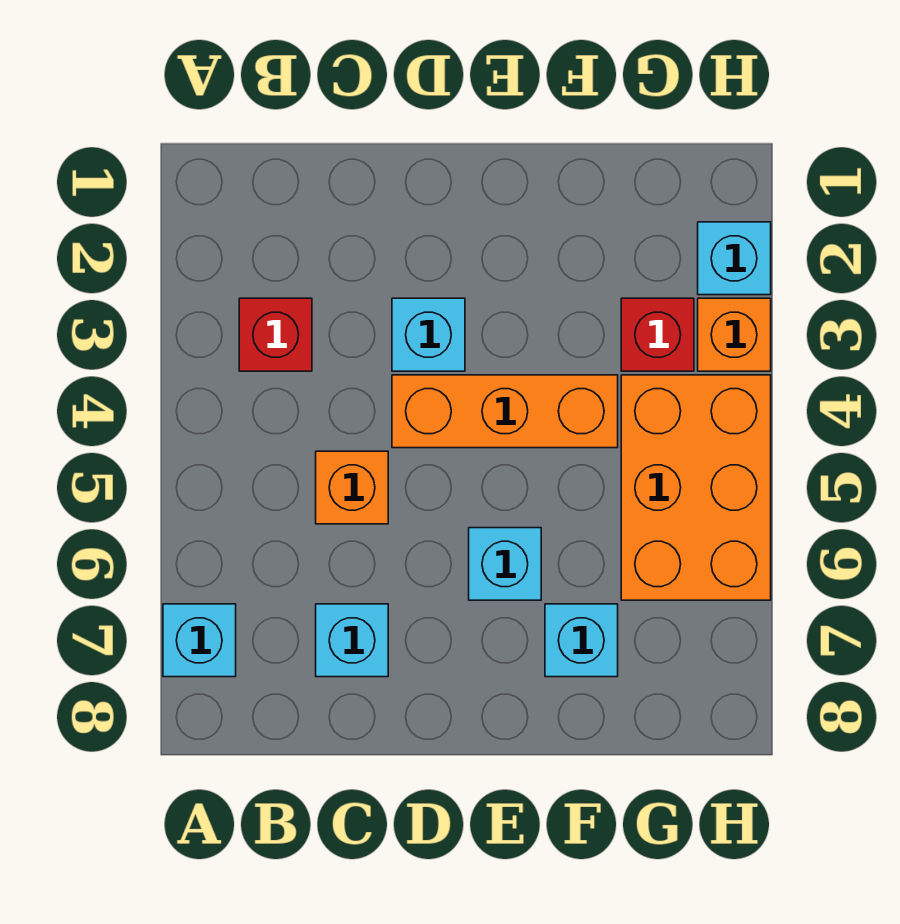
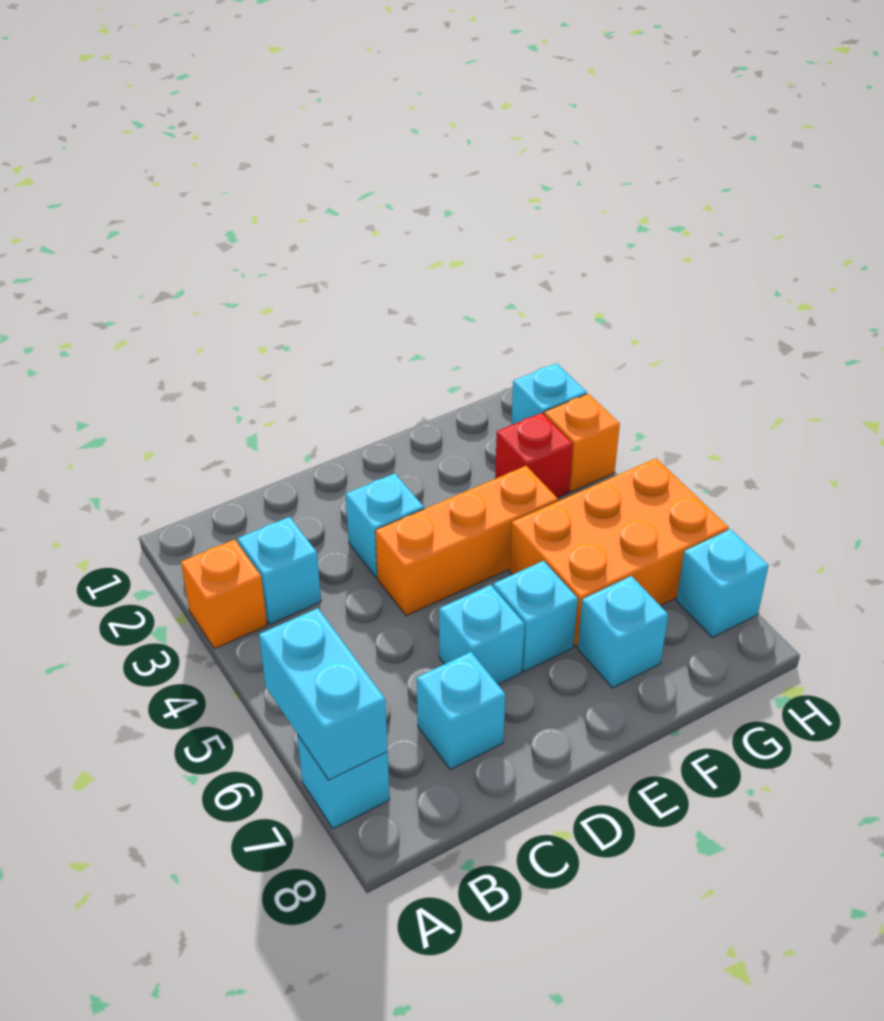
none -> cyan brick A6:A7 level 2
red brick B3 level 1 -> cyan brick B3 level 1
orange brick C5 level 1 -> orange brick A3 level 1
none -> cyan brick D6 level 1
orange brick G4:H6 level 1 -> orange brick F5:H6 level 1
none -> cyan brick H7 level 1

